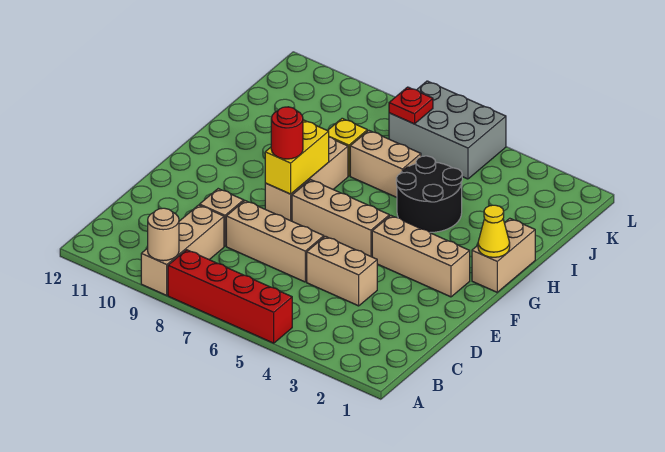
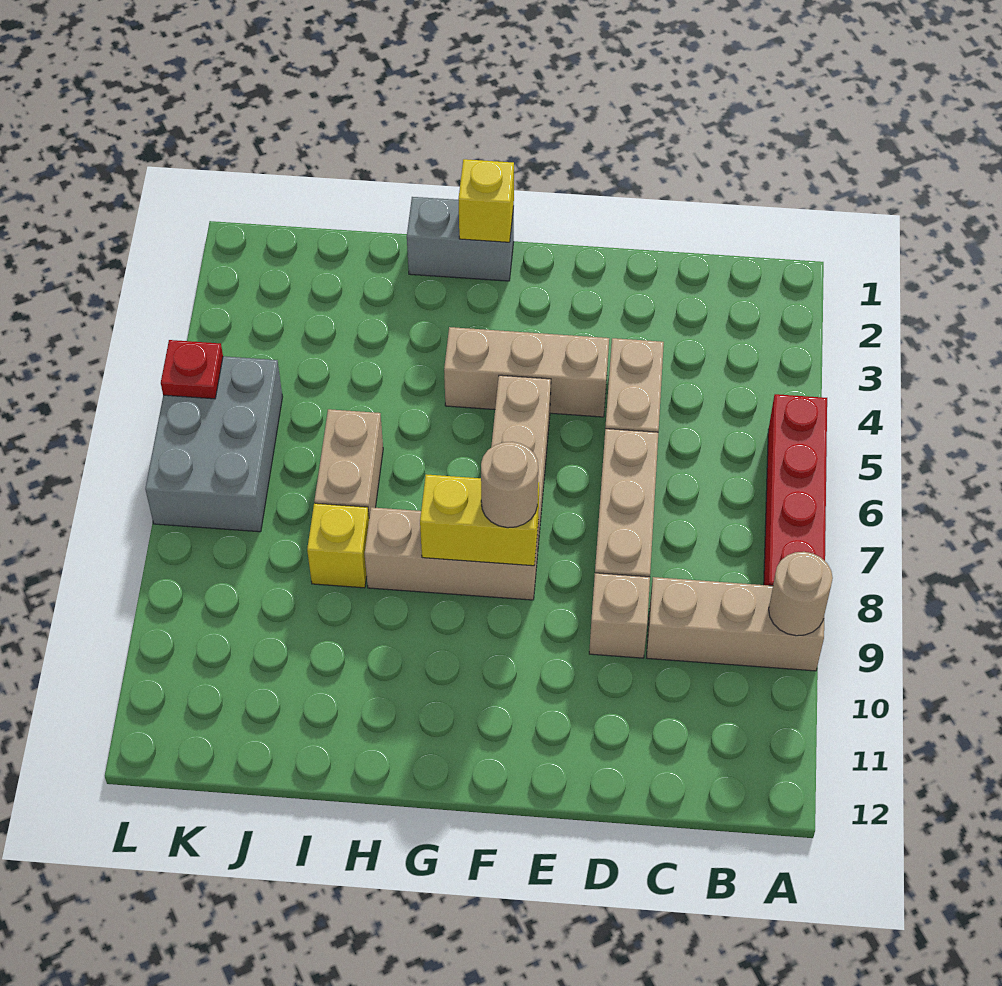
tan brick F2:F4 level 1 -> tan brick E4:G4 level 1
red round brick F8 level 3 -> tan round brick F8 level 3
tan brick G1:H1 level 1 -> grey brick G1:H1 level 1
yellow cone G1 level 2 -> yellow brick G1 level 2
black round brick H4:I5 level 1 -> none
red plate K7 level 2 -> red plate L5 level 2

